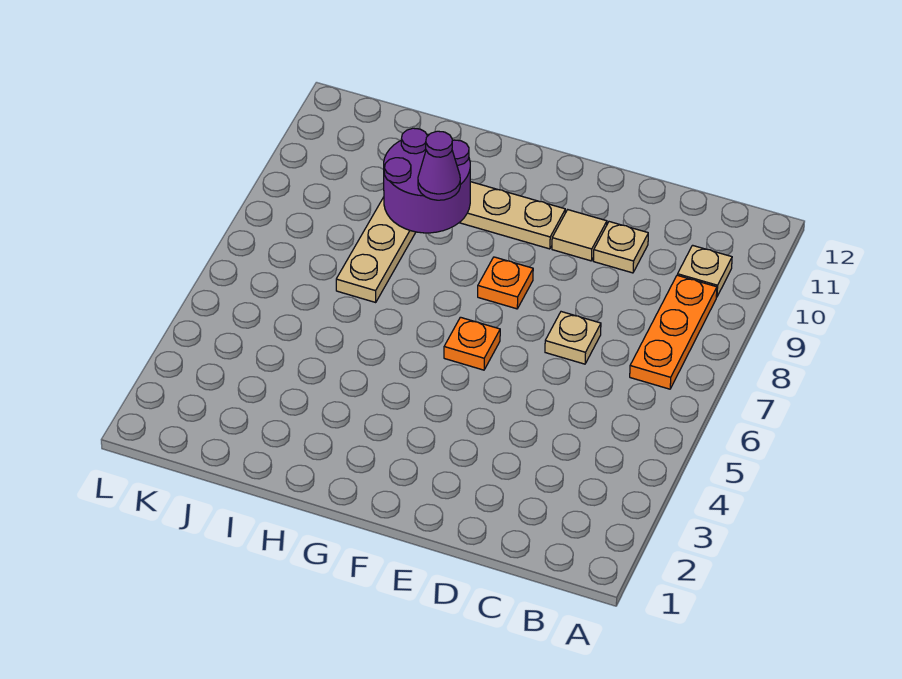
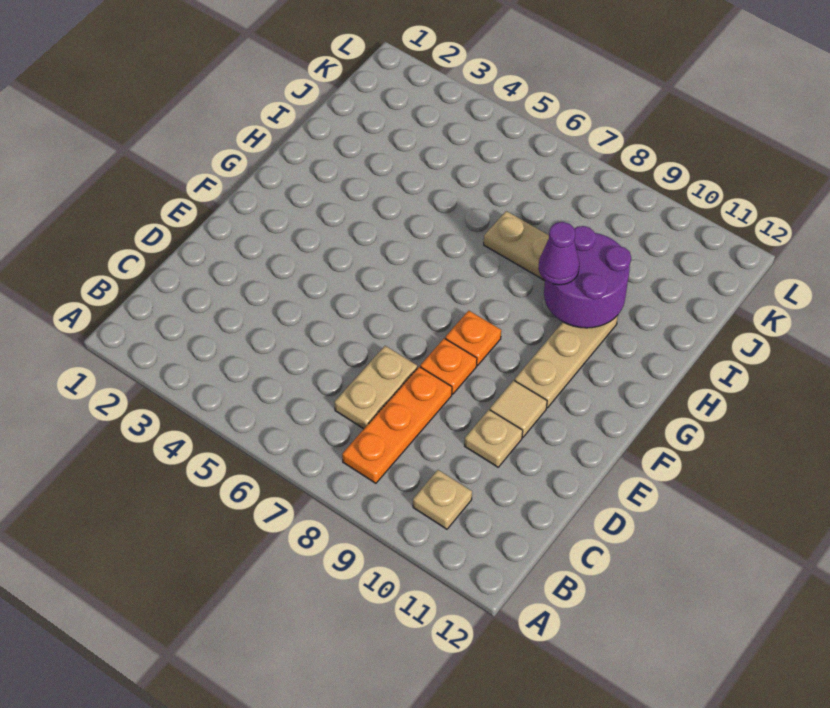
orange plate B7:B9 level 1 -> orange plate B8:D8 level 1
tan plate D7 level 1 -> tan plate C7:D7 level 1
orange plate F6 level 1 -> orange plate E8 level 1

